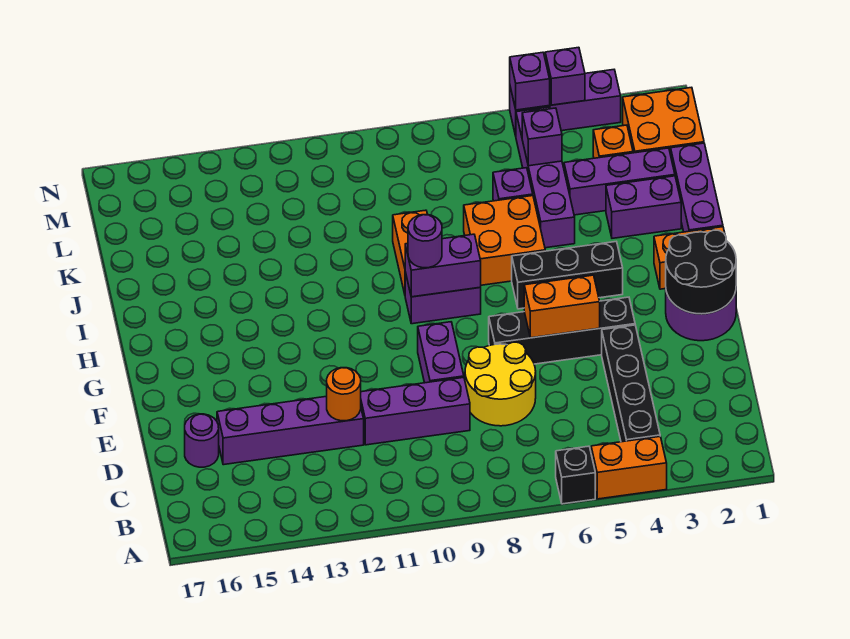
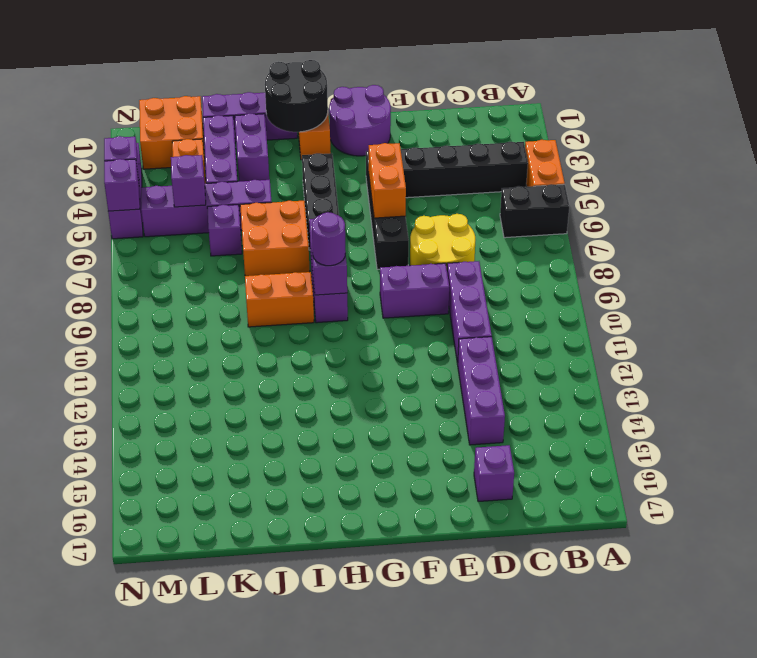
black brick A6 level 1 -> black brick A6:B6 level 1
purple brick D12:D15 level 1 -> purple brick D12:D14 level 1
orange round brick D12 level 2 -> none
purple round brick D16 level 1 -> purple brick D16 level 1
black round brick F1:G2 level 2 -> black round brick H1:I2 level 2

